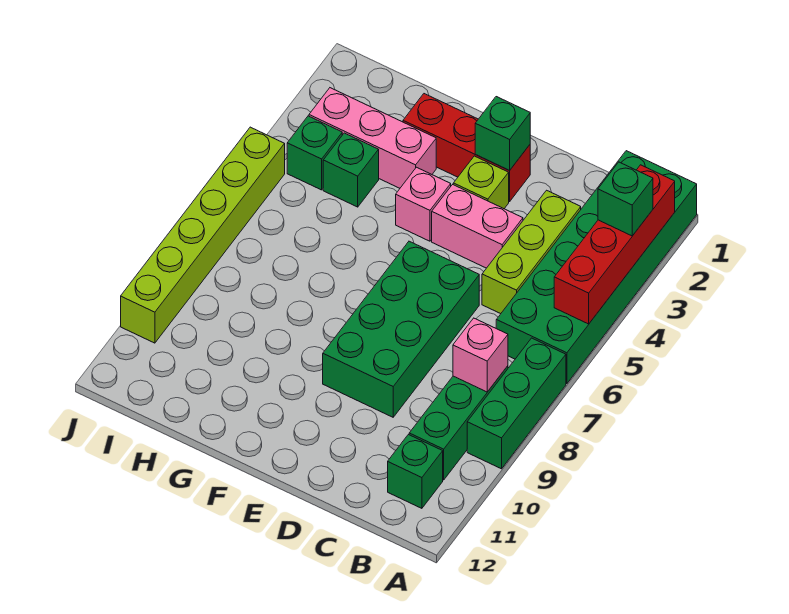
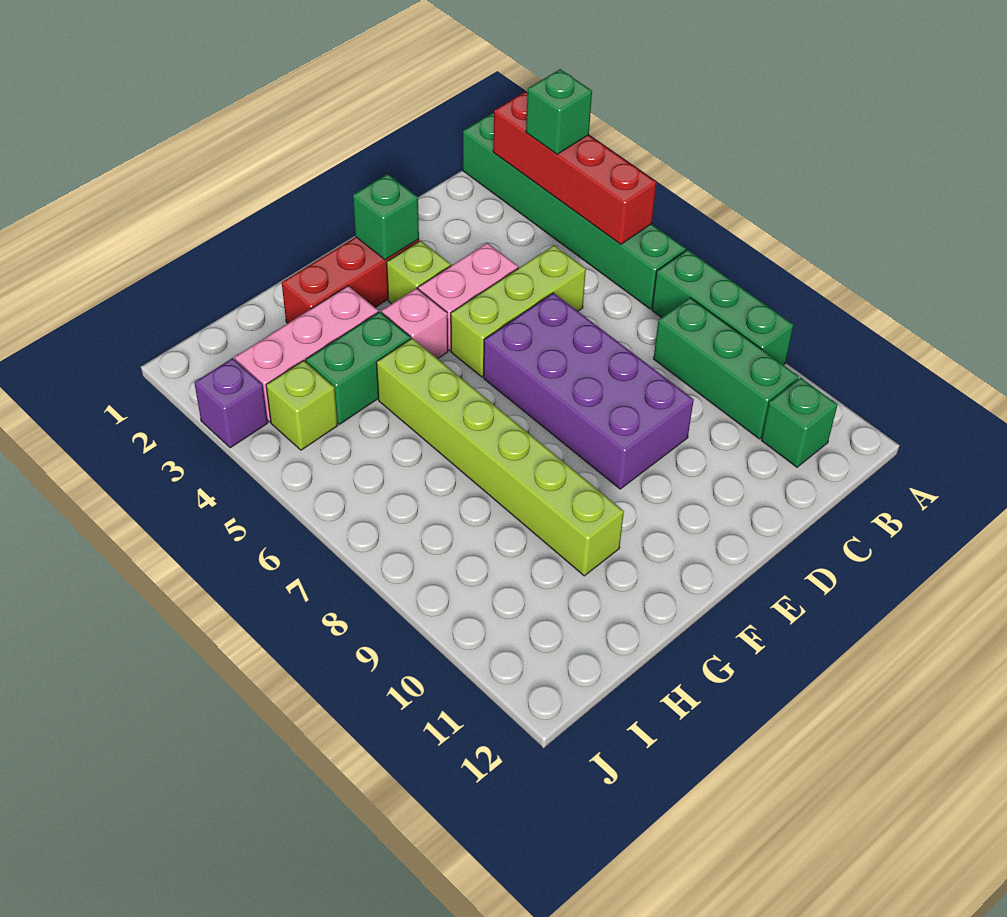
green brick A1:B6 level 1 -> green brick A1:A6 level 1
pink brick B8 level 2 -> none
lime brick C3:C5 level 1 -> lime brick C5:E5 level 1
green brick D6:E9 level 1 -> purple brick D6:E9 level 1
green brick H4 level 1 -> green brick G4:H4 level 1
green brick I4 level 1 -> lime brick I4 level 1
none -> purple brick J3 level 1
lime brick J5:J10 level 1 -> lime brick G5:G10 level 1

